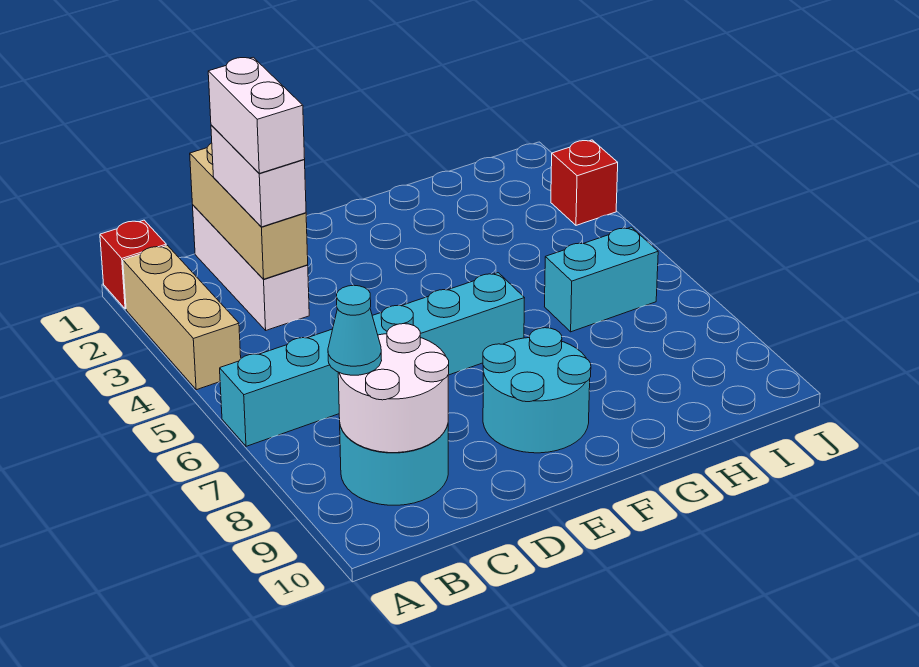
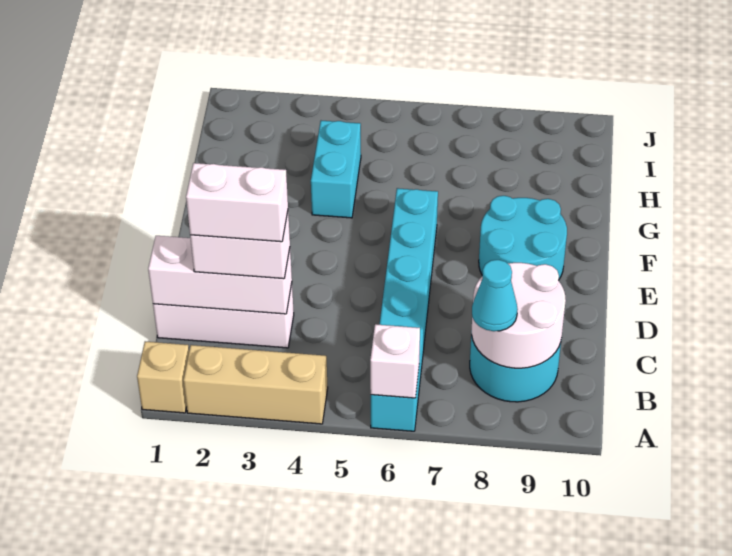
red brick A1 level 1 -> tan brick A1 level 1
none -> white brick A6 level 2
tan brick C1:C3 level 2 -> white brick C1:C3 level 2
cyan brick H6:I6 level 1 -> cyan brick G4:H4 level 1
red brick J3 level 1 -> none

